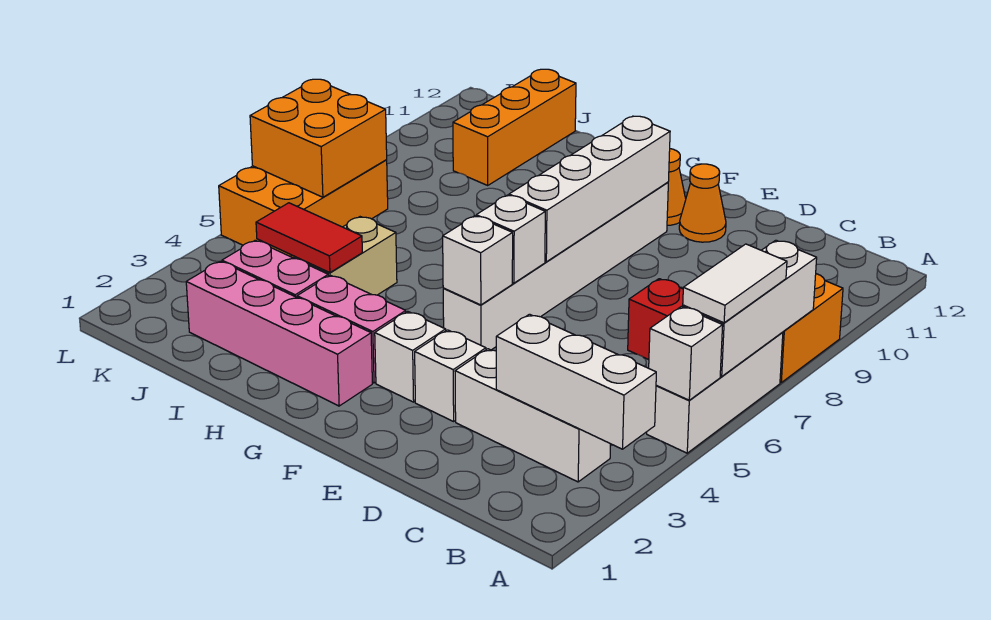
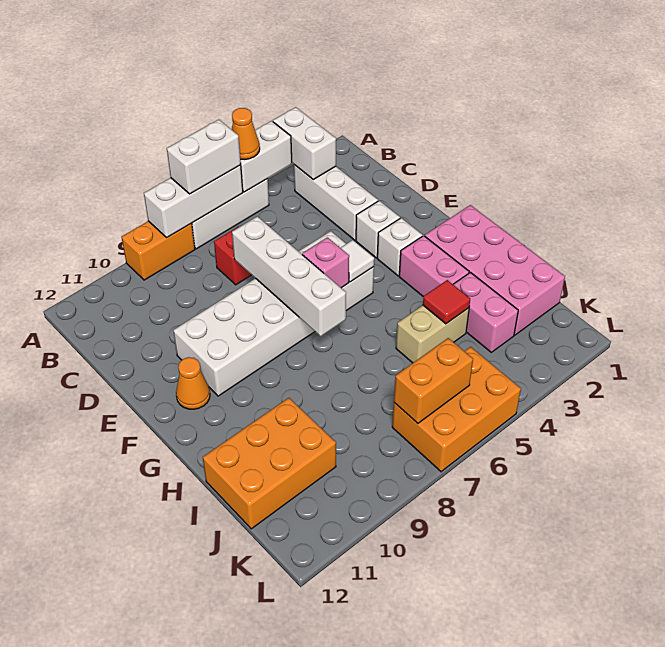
white brick A3:C3 level 2 -> white brick A3:B3 level 2
white brick A5 level 2 -> white brick A4:A5 level 2
white tile A6:A7 level 3 -> white brick A6:A7 level 3
orange cone E11 level 1 -> orange cone A5 level 3
white brick F5:F10 level 1 -> white brick E5:F10 level 1
white brick F5 level 2 -> white tile F5 level 2
white brick F6 level 2 -> pink brick F6 level 2
white brick F7:F10 level 2 -> white brick D7:G7 level 2
pink brick G2:J2 level 1 -> pink brick G1:J2 level 1
red tile I4:J4 level 2 -> red tile I4 level 2
orange brick J10:J12 level 1 -> orange brick I10:J12 level 1
orange brick K6:L7 level 2 -> orange brick K6:K7 level 2

